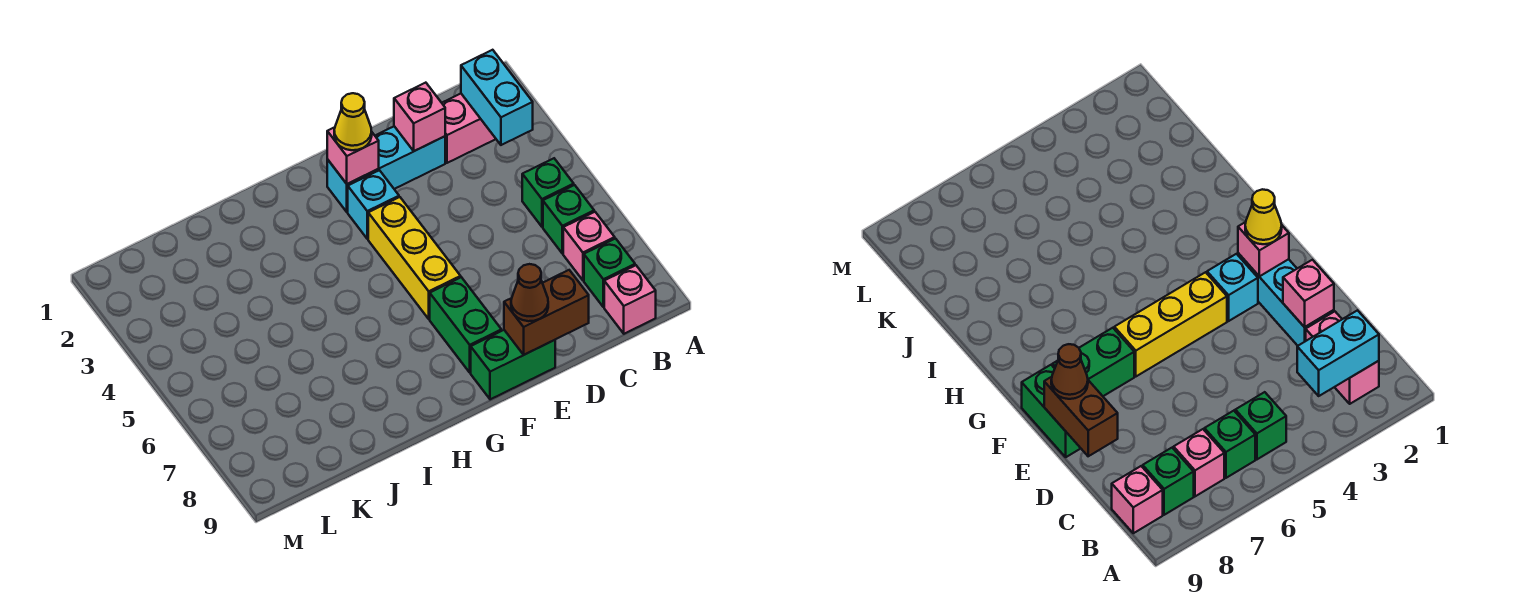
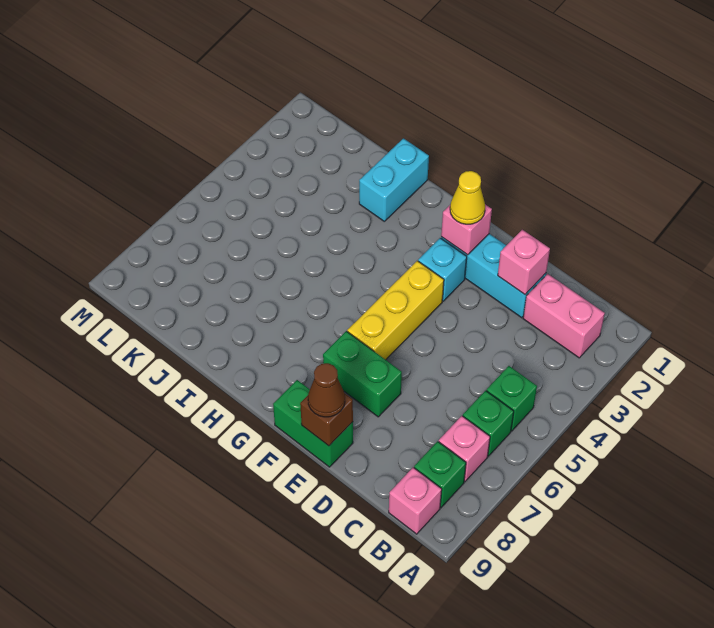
cyan brick B2:B3 level 2 -> cyan brick I1:I2 level 1
brown brick D9:E9 level 2 -> brown brick E9 level 2
green brick F7:F8 level 1 -> green brick E7:F7 level 1

